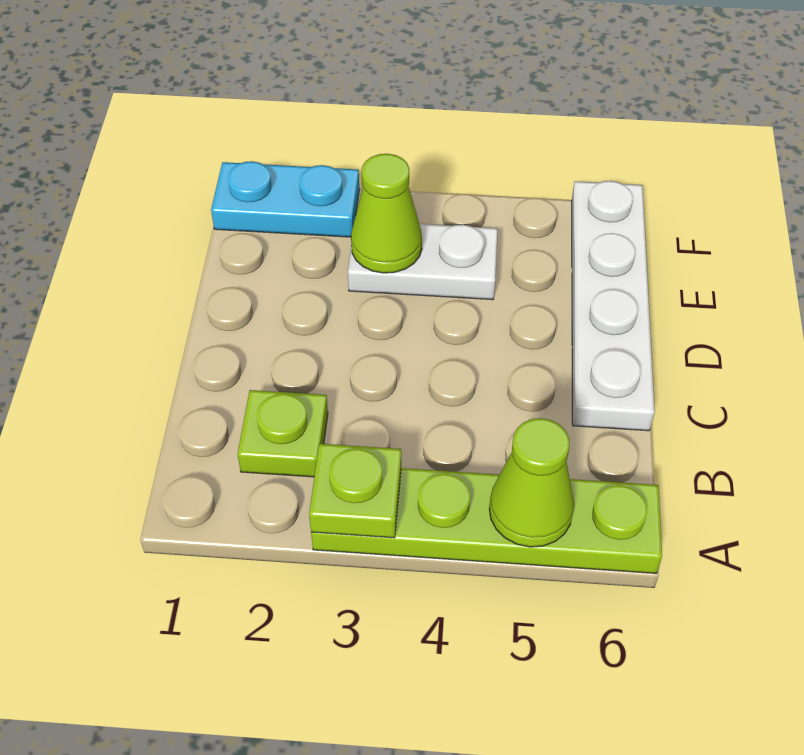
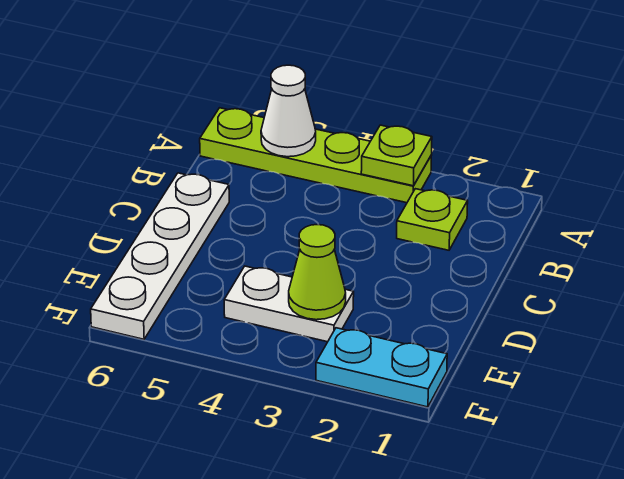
lime cone A5 level 2 -> white cone A5 level 2

